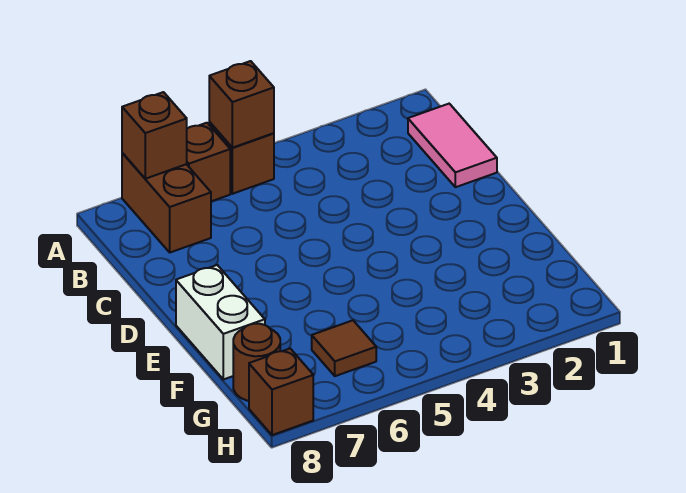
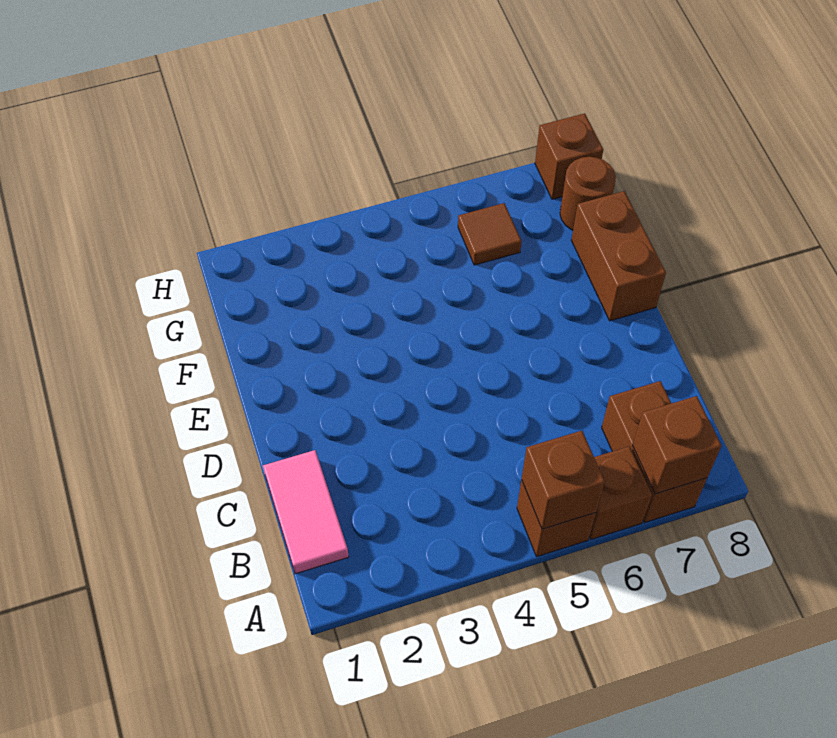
white brick E8:F8 level 1 -> brown brick E8:F8 level 1

